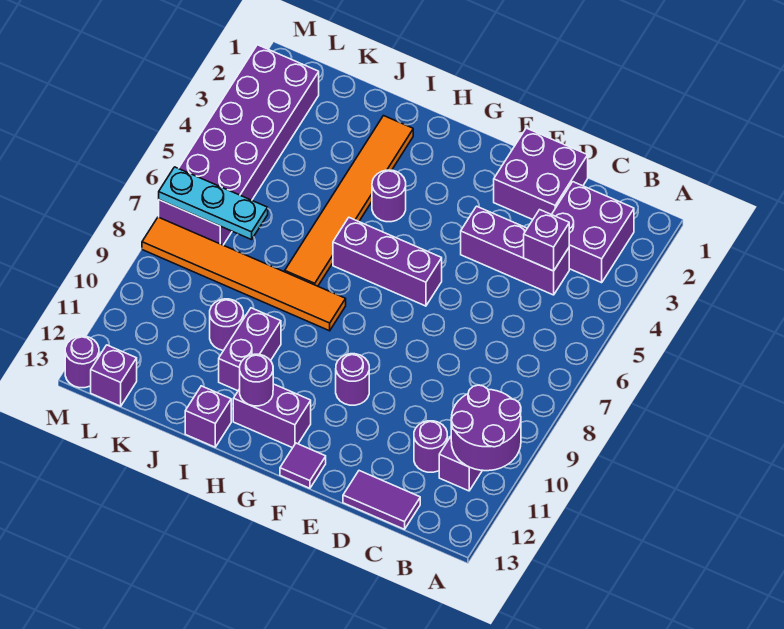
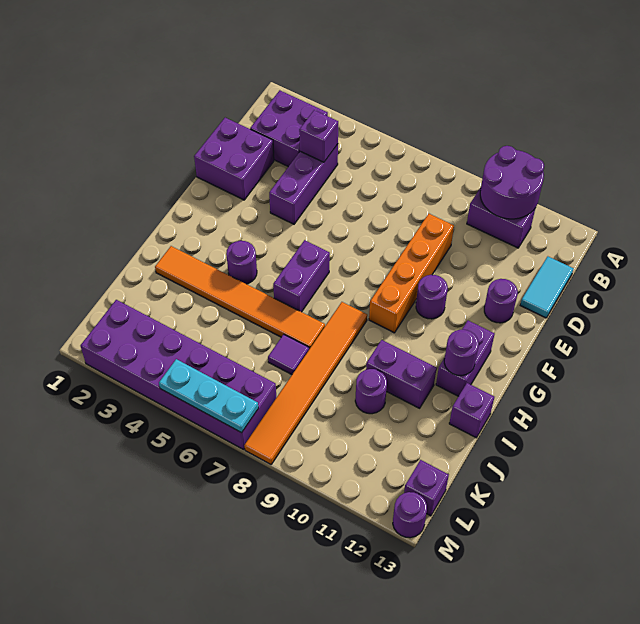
purple round brick C11 level 1 -> purple round brick E12 level 1
purple tile C13:D13 level 1 -> cyan tile C13:D13 level 1
none -> orange brick D9:G9 level 1
purple brick F6:H6 level 1 -> purple brick G6:H6 level 1
purple tile F13 level 1 -> purple tile J7 level 1
cyan plate K7:M7 level 2 -> cyan plate M5:M7 level 2

